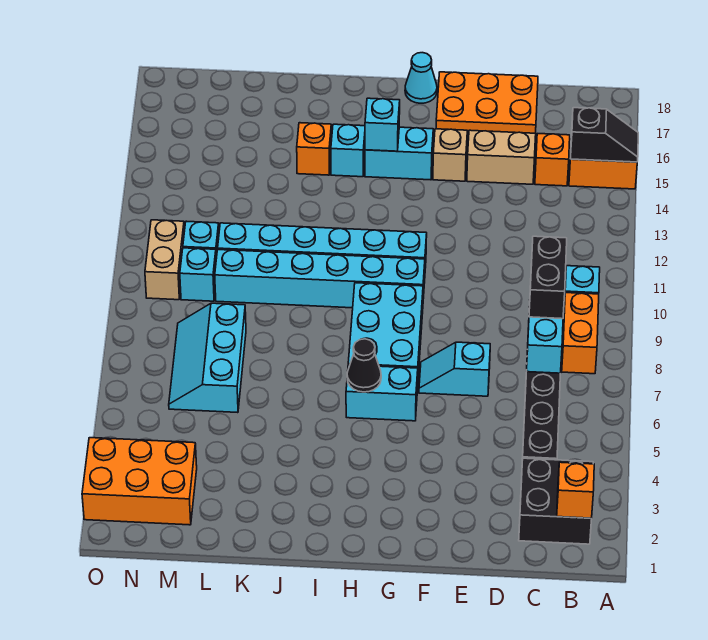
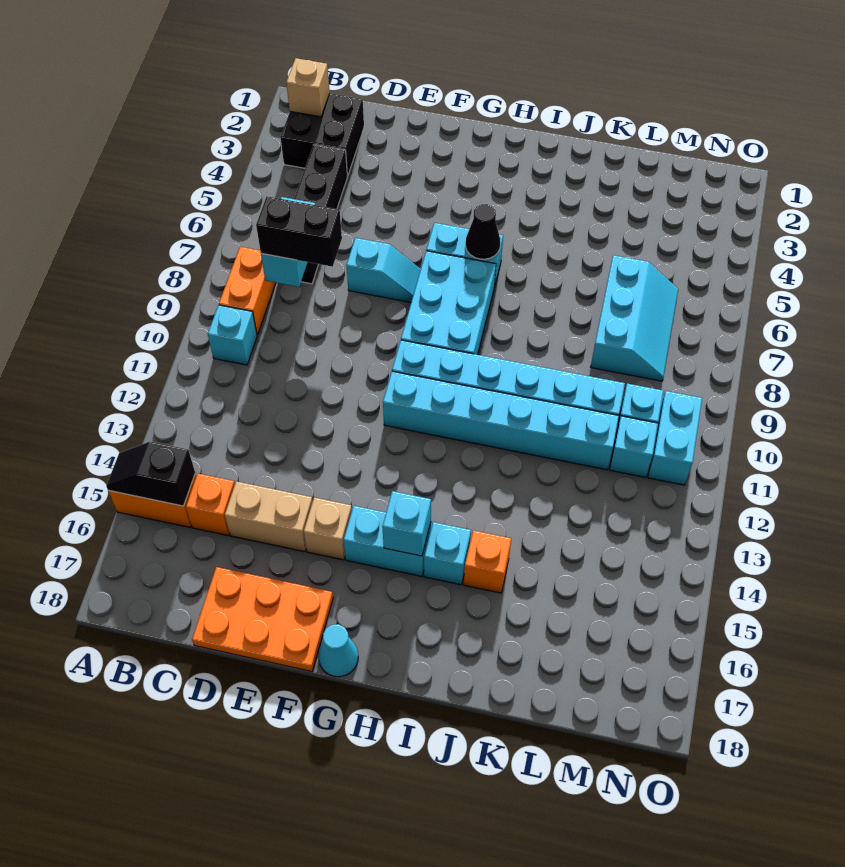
orange brick B2 level 2 -> tan brick B2 level 2
black brick C8:C9 level 3 -> black brick C8:D8 level 3
orange brick M2:O3 level 1 -> none
tan brick N10:N11 level 1 -> cyan brick N10:N11 level 1

